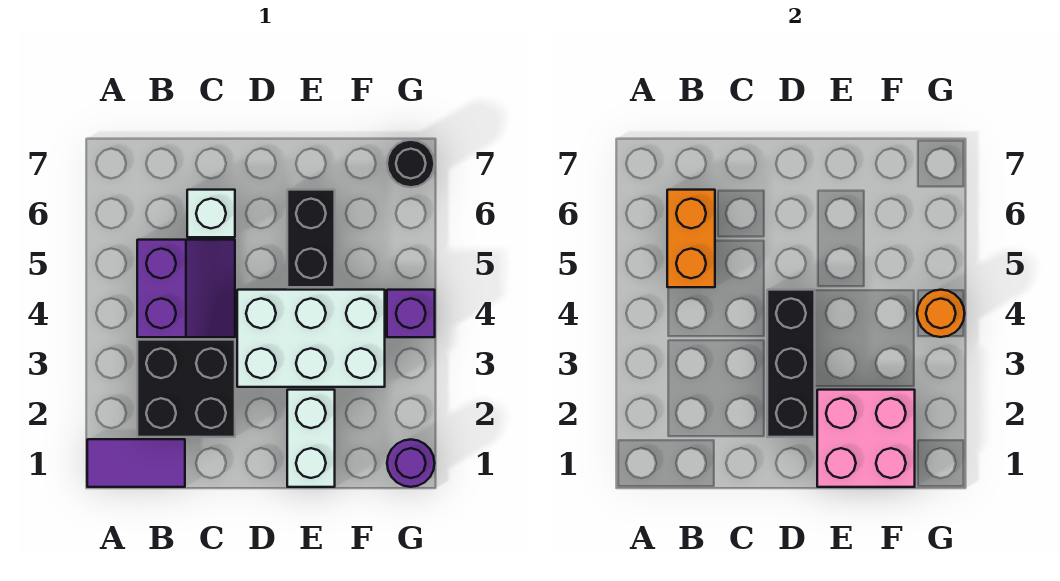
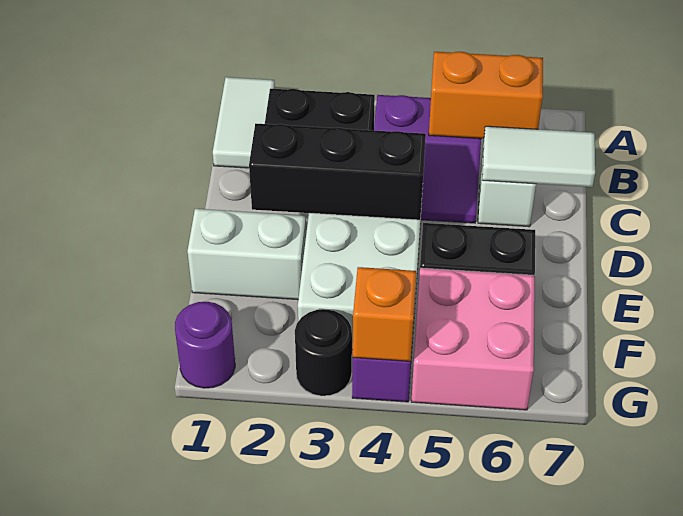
purple tile A1:B1 level 1 -> white tile A1:B1 level 1
none -> white tile C6:C7 level 2
pink brick E1:F2 level 2 -> pink brick F5:G6 level 1
orange round brick G4 level 2 -> orange brick G4 level 2
black round brick G7 level 1 -> black round brick G3 level 1

